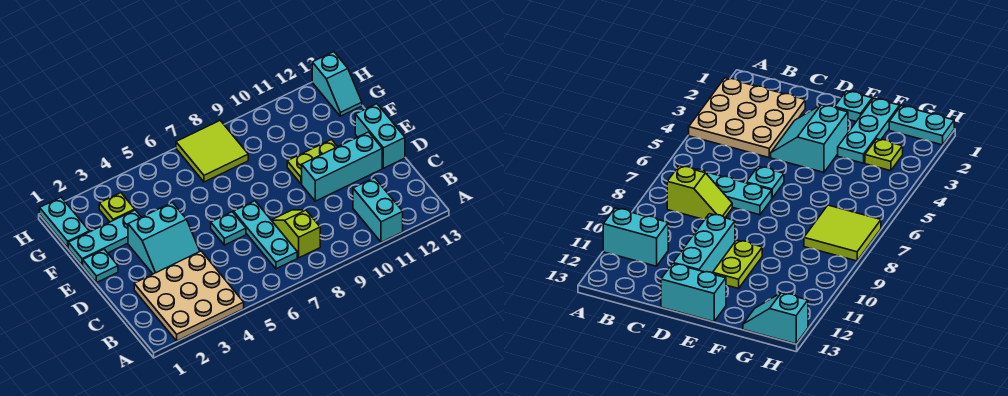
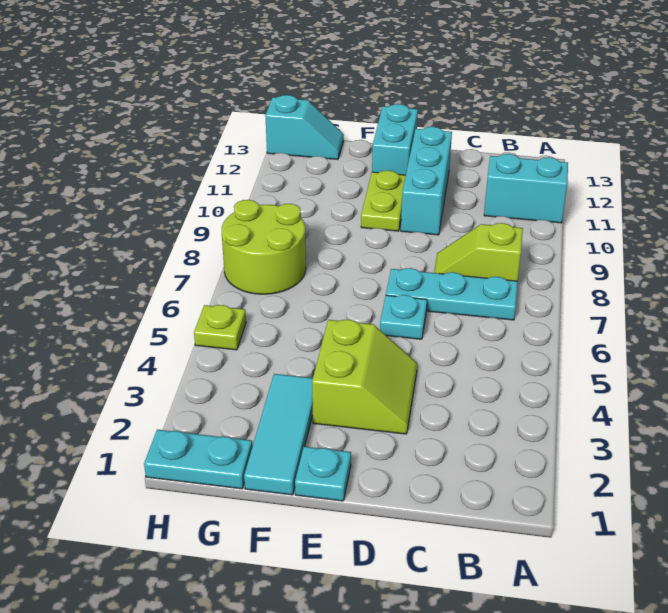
tan plate A2:C4 level 1 -> none
cyan slope D3:E4 level 1 top E -> lime slope D3:E4 level 1 top E
cyan brick D13:E13 level 1 -> cyan brick E12:E13 level 1
cyan plate F1:F3 level 1 -> cyan tile F1:F3 level 1
lime plate G3 level 1 -> lime plate H5 level 1
lime tile G7:H8 level 1 -> lime round brick G7:H8 level 1

